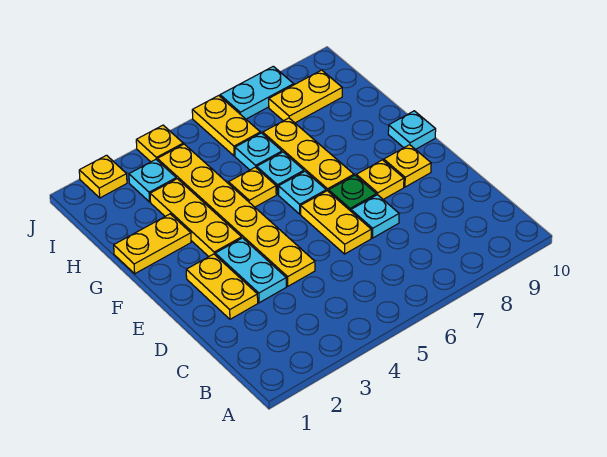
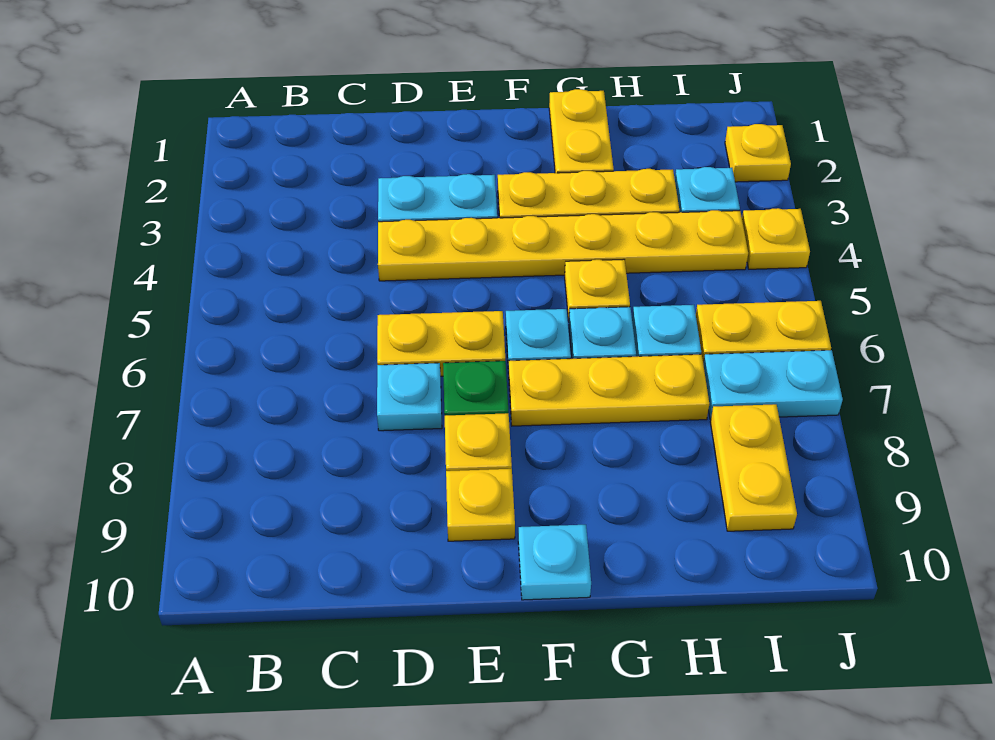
yellow plate D2:E2 level 1 -> none
cyan plate J7:J8 level 1 -> cyan plate I7:J7 level 1

